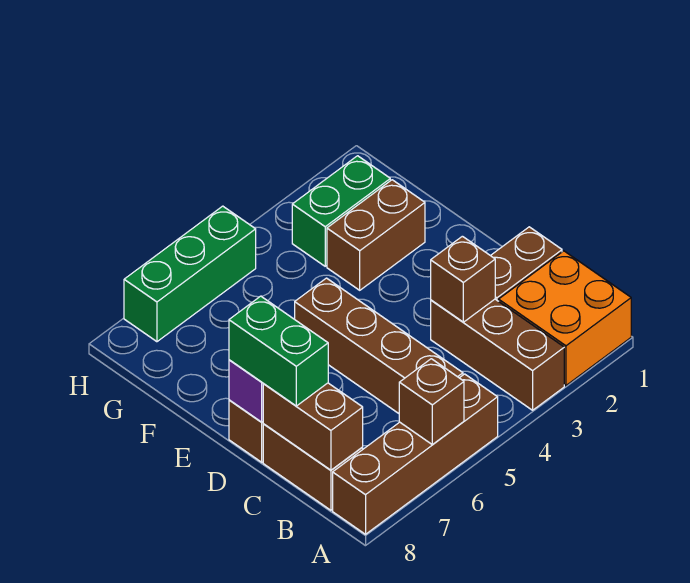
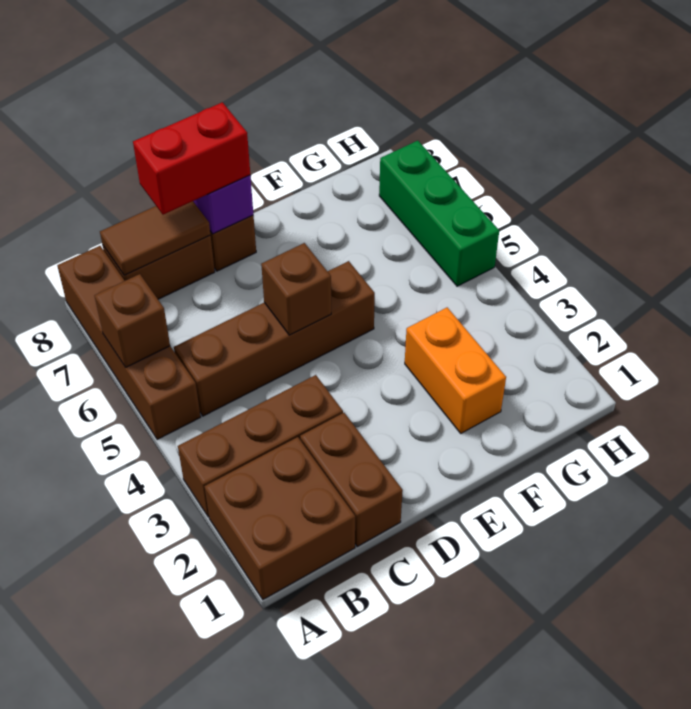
orange brick A1:B2 level 1 -> brown brick A1:B2 level 1
brown brick B8:C8 level 2 -> brown tile B8:C8 level 2
brown brick C3 level 2 -> brown brick D5 level 2
green brick C8:D8 level 3 -> red brick C8:D8 level 3
brown brick F2:F3 level 1 -> orange brick F2:F3 level 1
green brick G2:G3 level 1 -> none

